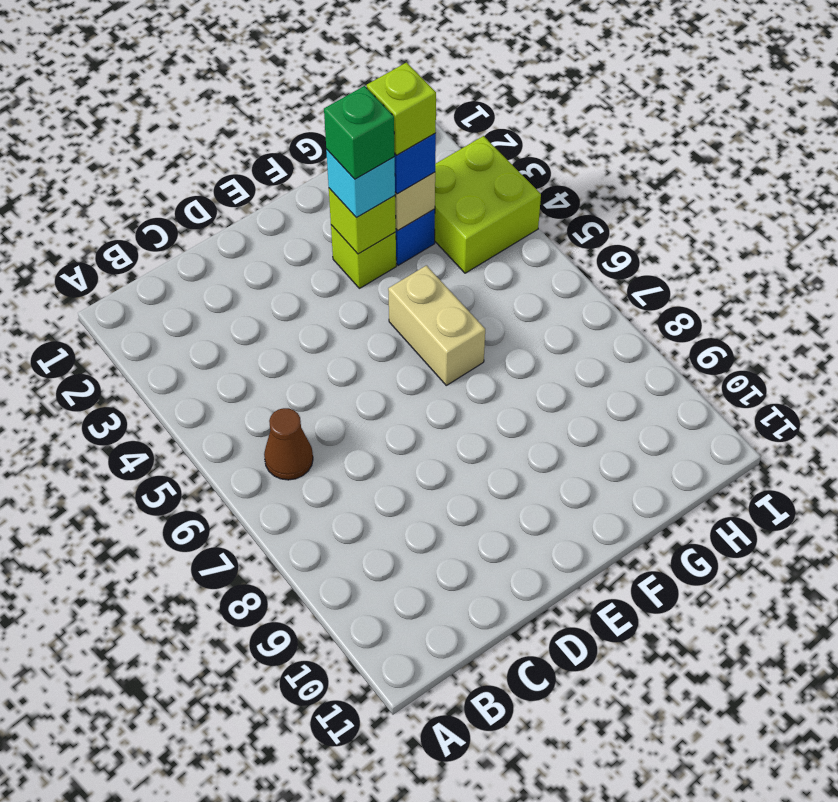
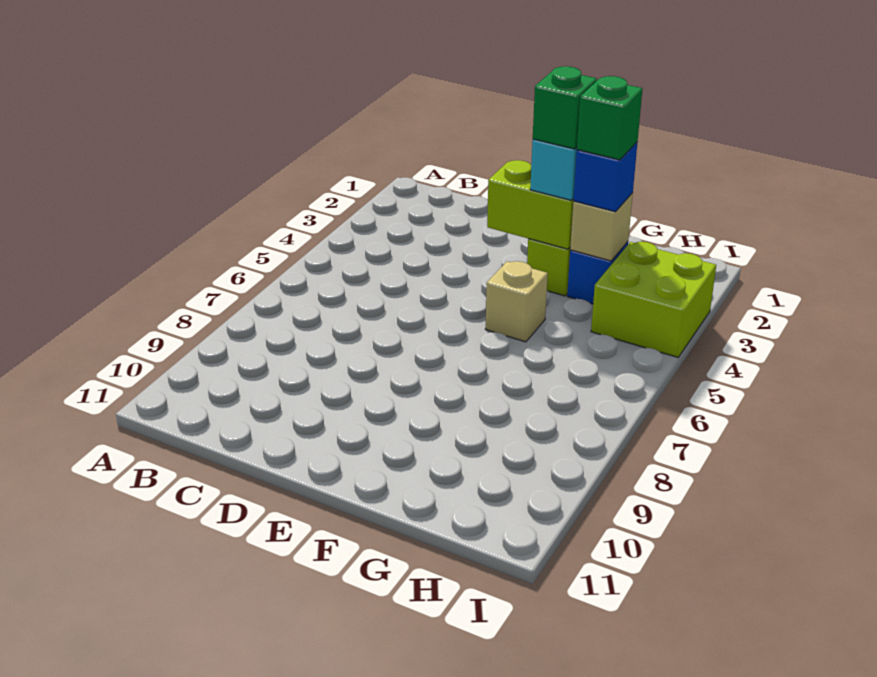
brown cone B6 level 1 -> none
lime brick F3 level 2 -> lime brick E3:F3 level 2
tan brick F5:F6 level 1 -> tan brick F5 level 1
lime brick G3 level 4 -> green brick G3 level 4

